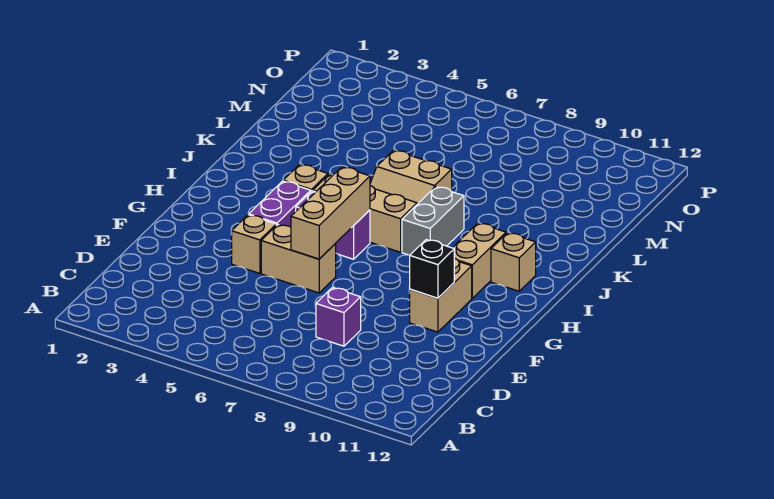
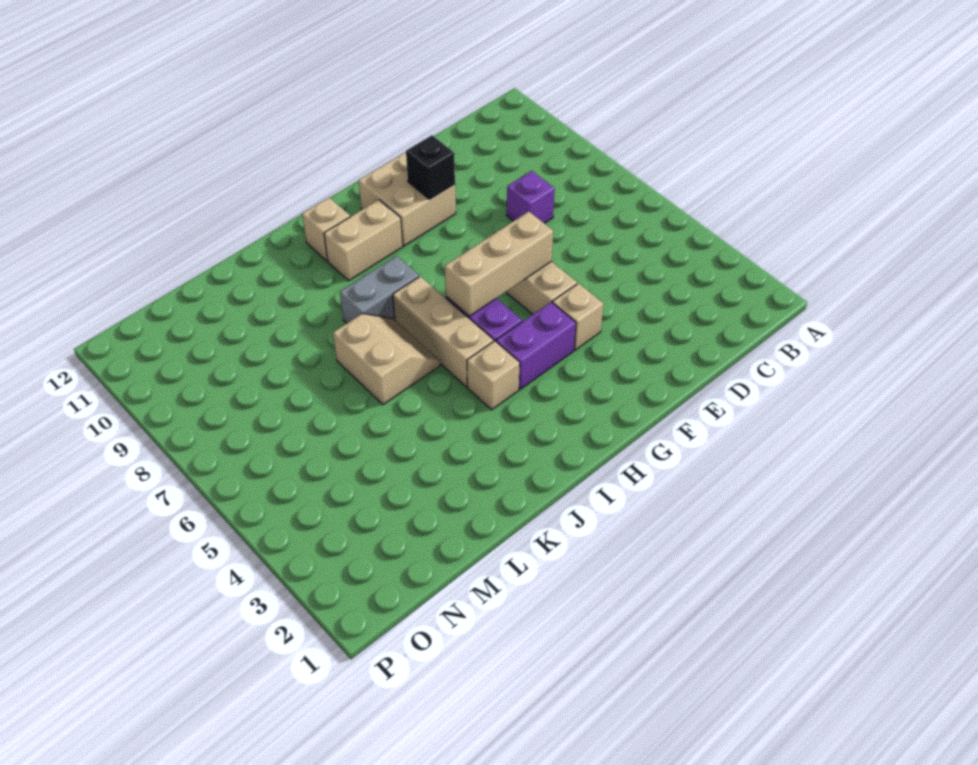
tan brick F10:G10 level 1 -> tan brick F10:G11 level 1

